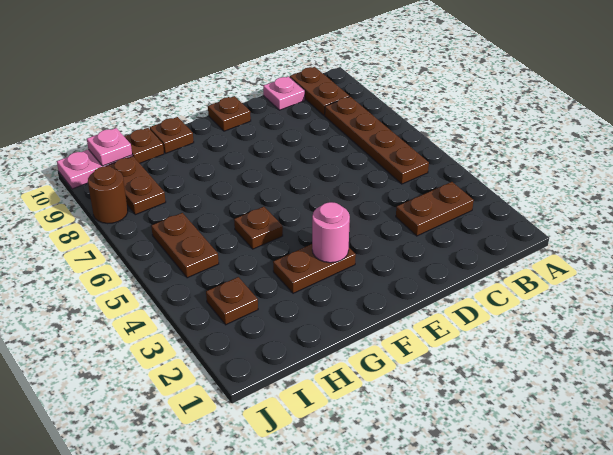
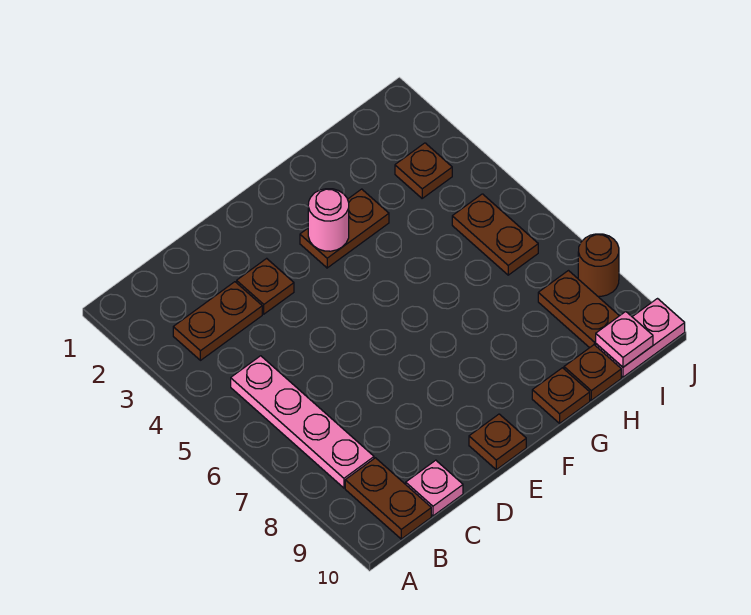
brown plate B5:B8 level 1 -> pink plate B5:B8 level 1
brown plate G5 level 1 -> brown plate D3 level 1

